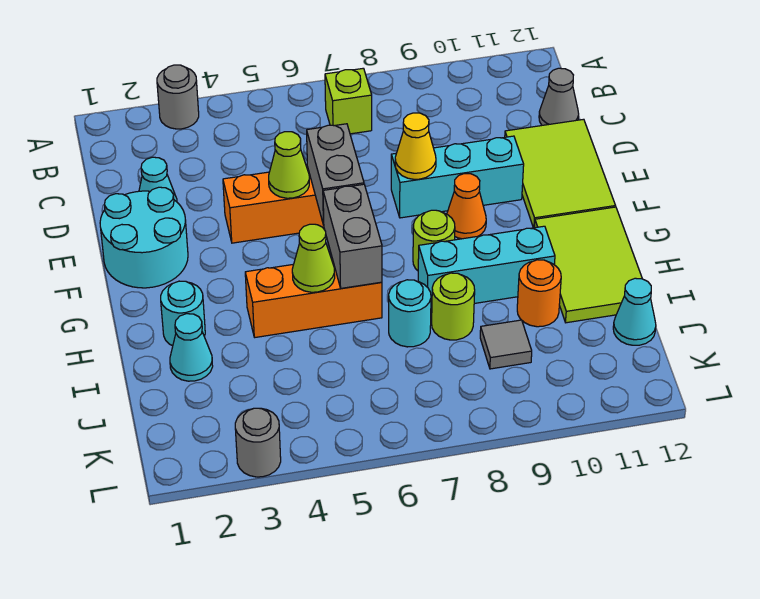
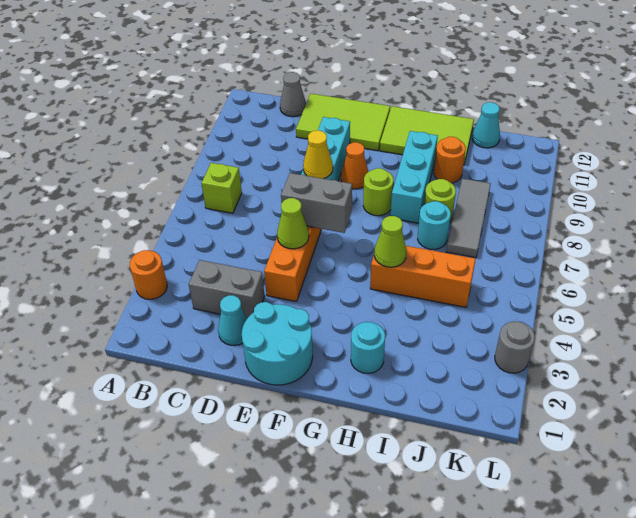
grey round brick A3 level 1 -> orange round brick A3 level 1
grey brick G6:H6 level 2 -> grey brick C3:D3 level 1
orange brick H4:H6 level 1 -> orange brick H5:J5 level 1
cyan cone I2 level 1 -> none
grey tile J9 level 1 -> grey tile J7:J9 level 1

